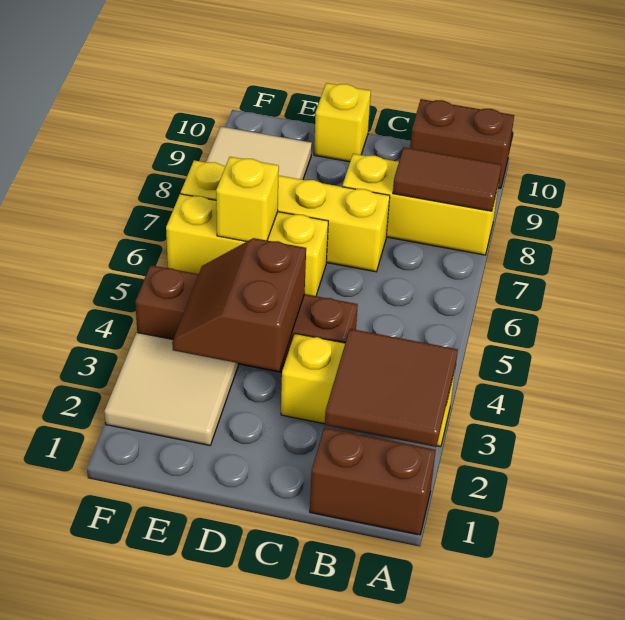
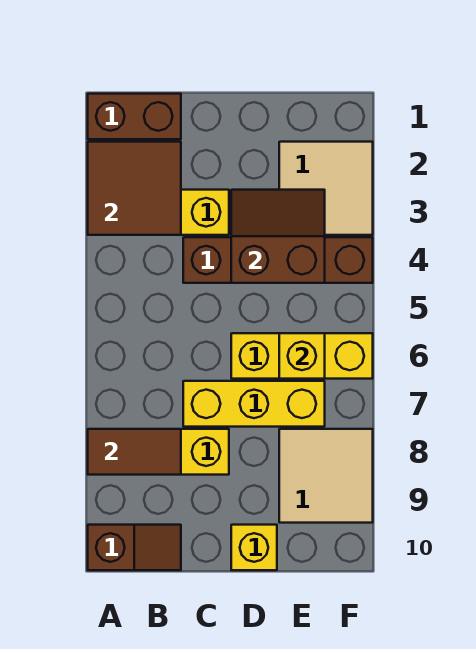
brown brick A10:B10 level 1 -> brown slope A10:B10 level 1 top A
yellow brick C7:F7 level 1 -> yellow brick C7:E7 level 1
brown slope D3:E4 level 2 top D -> brown slope D3:E4 level 2 top 4

